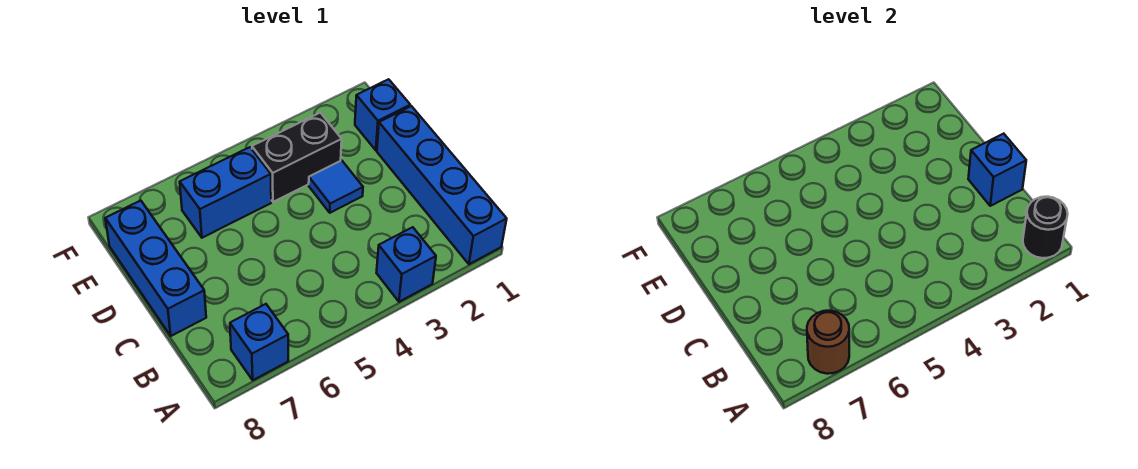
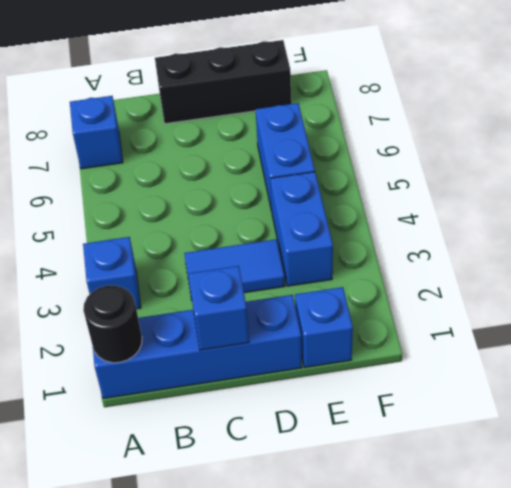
brown round brick A7 level 2 -> none
blue brick C8:E8 level 1 -> black brick C8:E8 level 1
blue tile D3 level 1 -> blue tile C3:D3 level 1
black brick E3:E4 level 1 -> blue brick E3:E4 level 1

